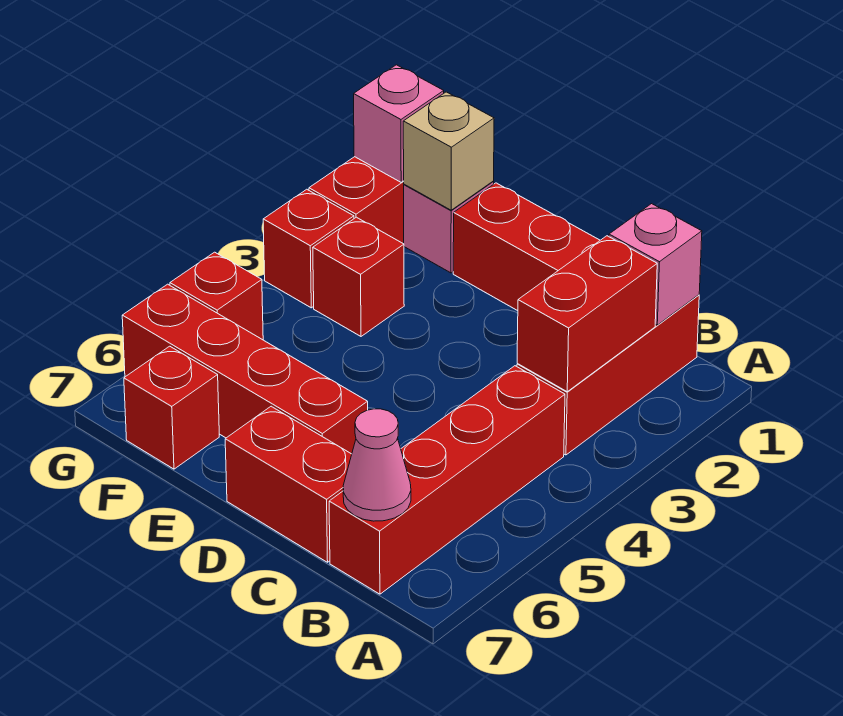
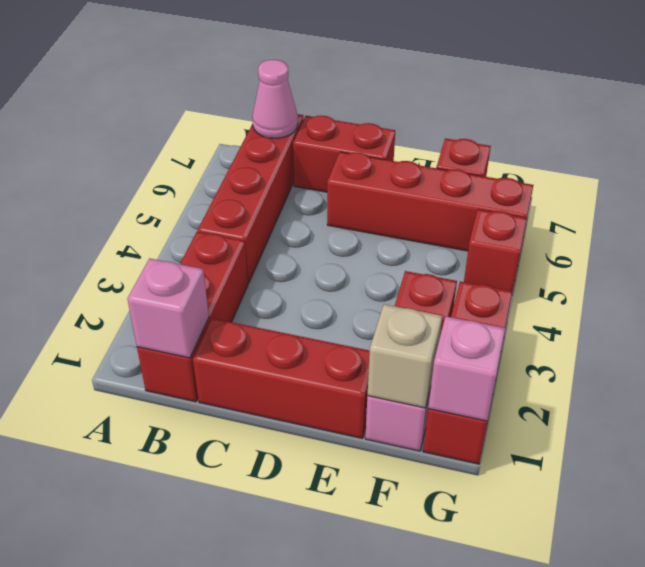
red brick B2:B3 level 2 -> none

